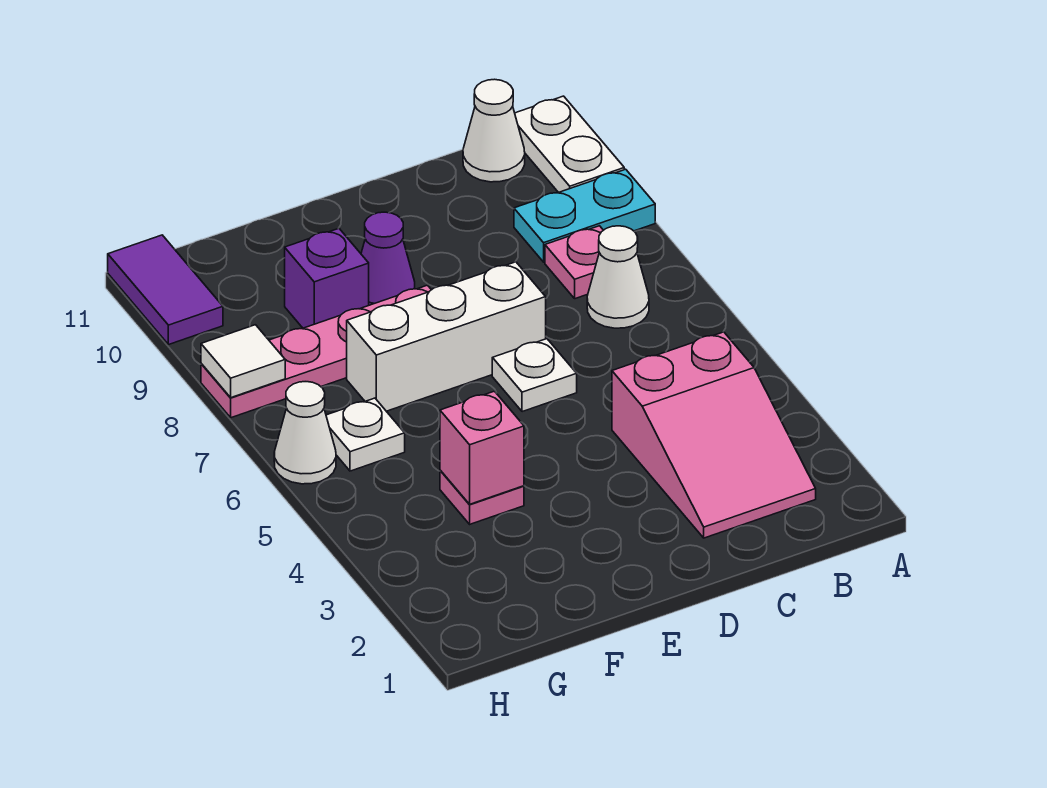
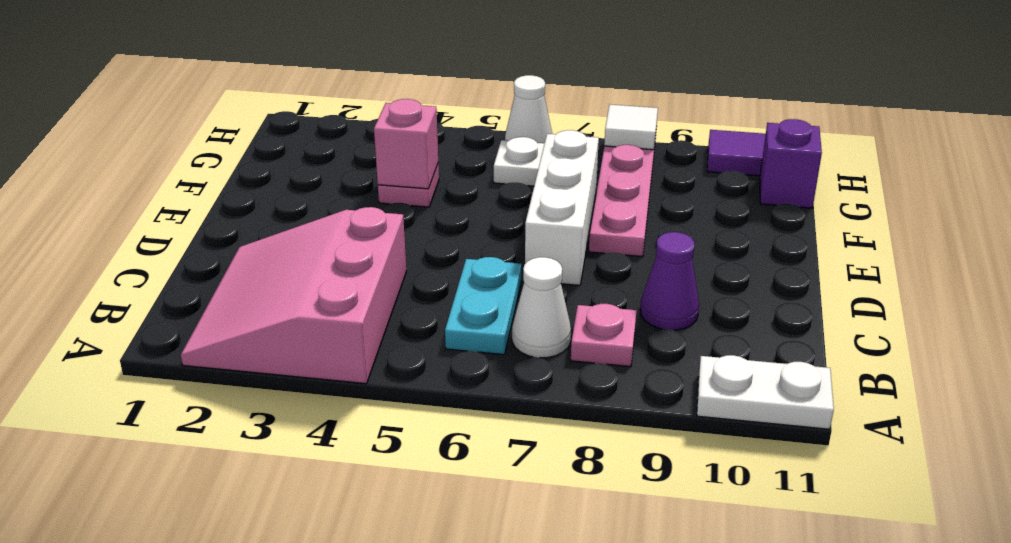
cyan plate A9:B9 level 1 -> cyan plate B6:C6 level 1
pink slope B2:C4 level 1 top 4 -> pink slope A2:C4 level 1 top 4
white cone B11 level 1 -> none
white plate D6 level 1 -> none
purple cone E9 level 1 -> purple cone C9 level 1
purple brick F9 level 1 -> purple brick G11 level 1

